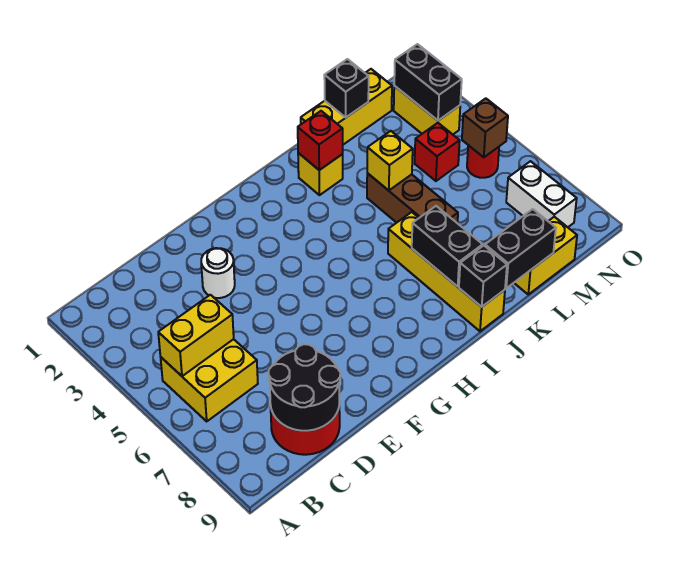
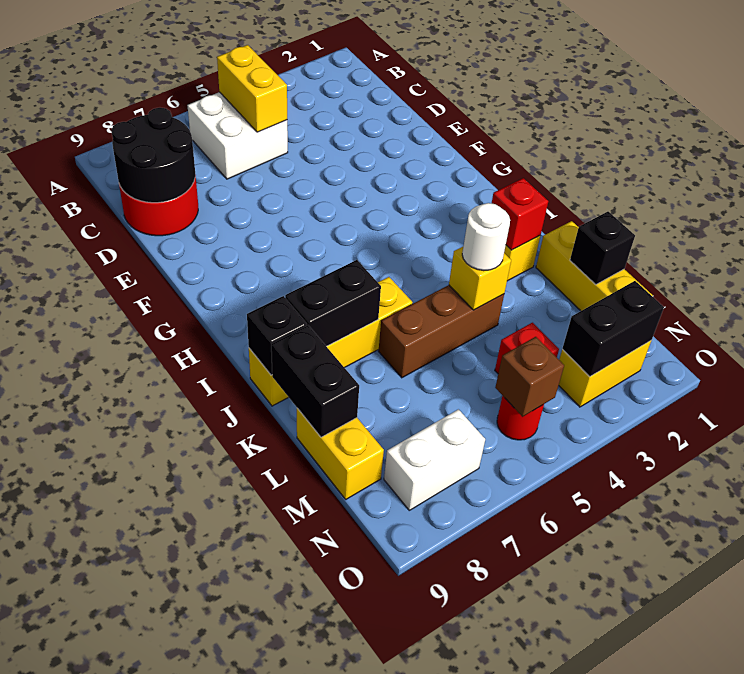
yellow brick B5:C6 level 1 -> white brick B5:C6 level 1
white round brick E3 level 1 -> white round brick K4 level 3

